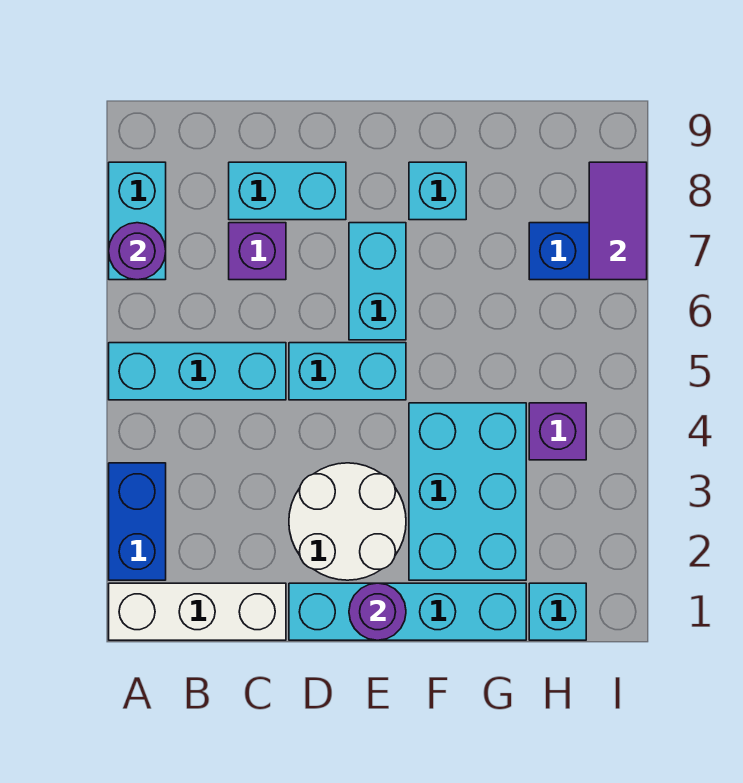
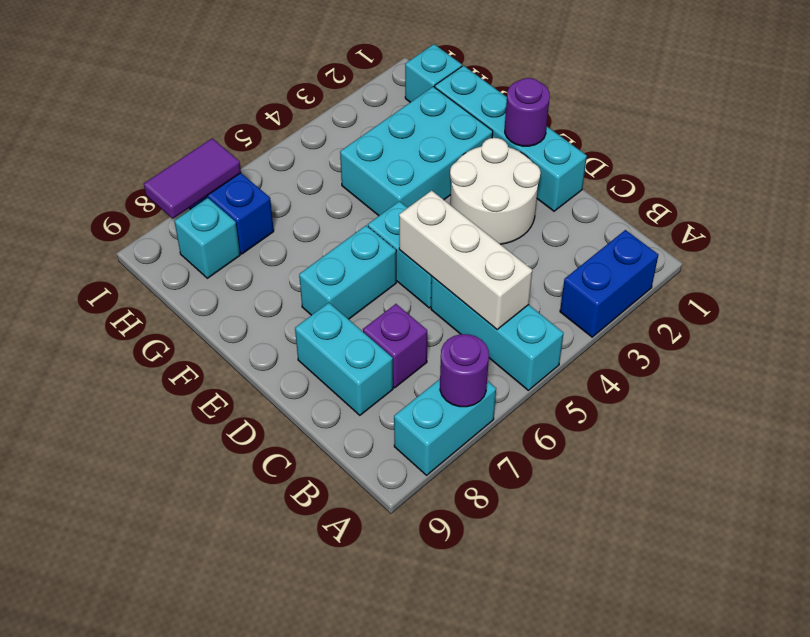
white brick A1:C1 level 1 -> white brick B5:D5 level 2
cyan brick F8 level 1 -> cyan brick H8 level 1
purple brick H4 level 1 -> none

